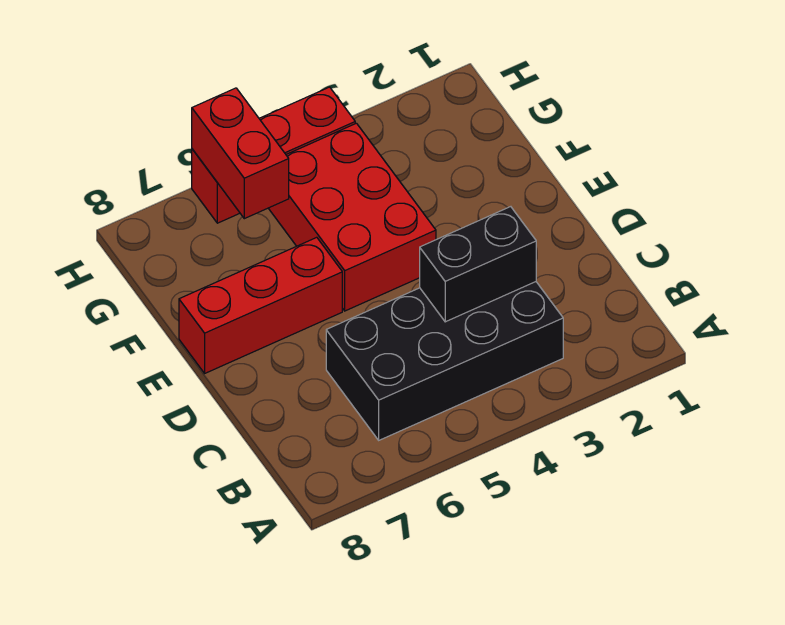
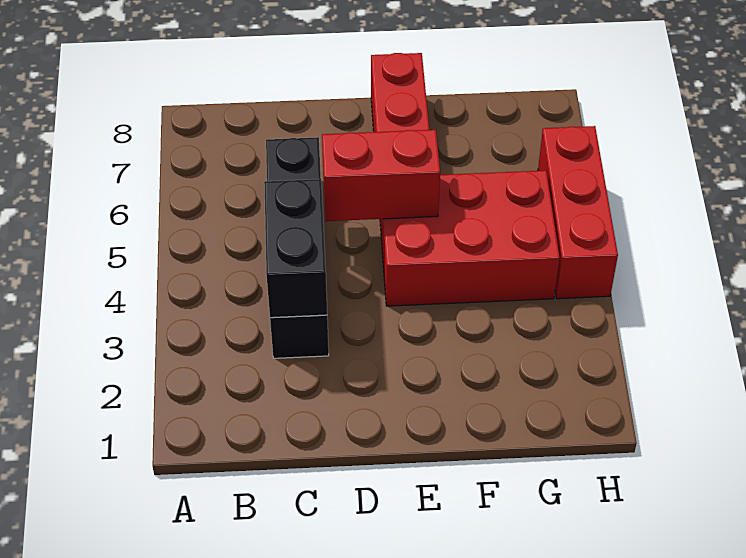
black brick B3:C6 level 1 -> black brick C3:C6 level 1
red brick G6:H6 level 2 -> red brick D5:E5 level 2

